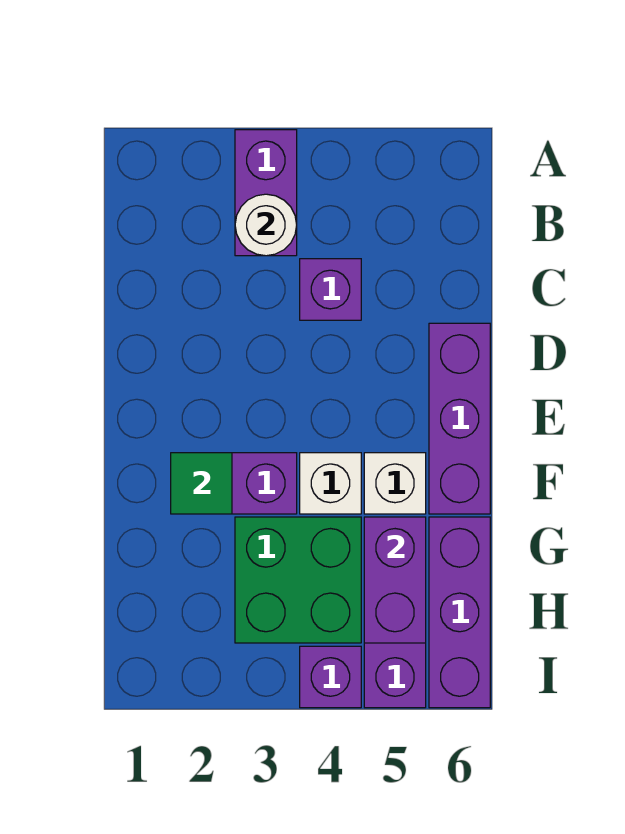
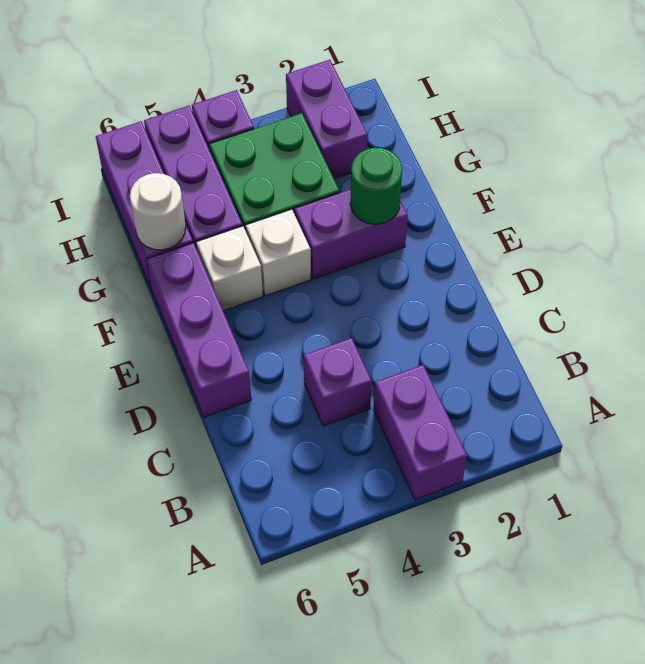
white round brick B3 level 2 -> white round brick G6 level 2
green tile F2 level 2 -> green round brick F2 level 2
purple brick G5:H5 level 2 -> purple brick H2:I2 level 1

